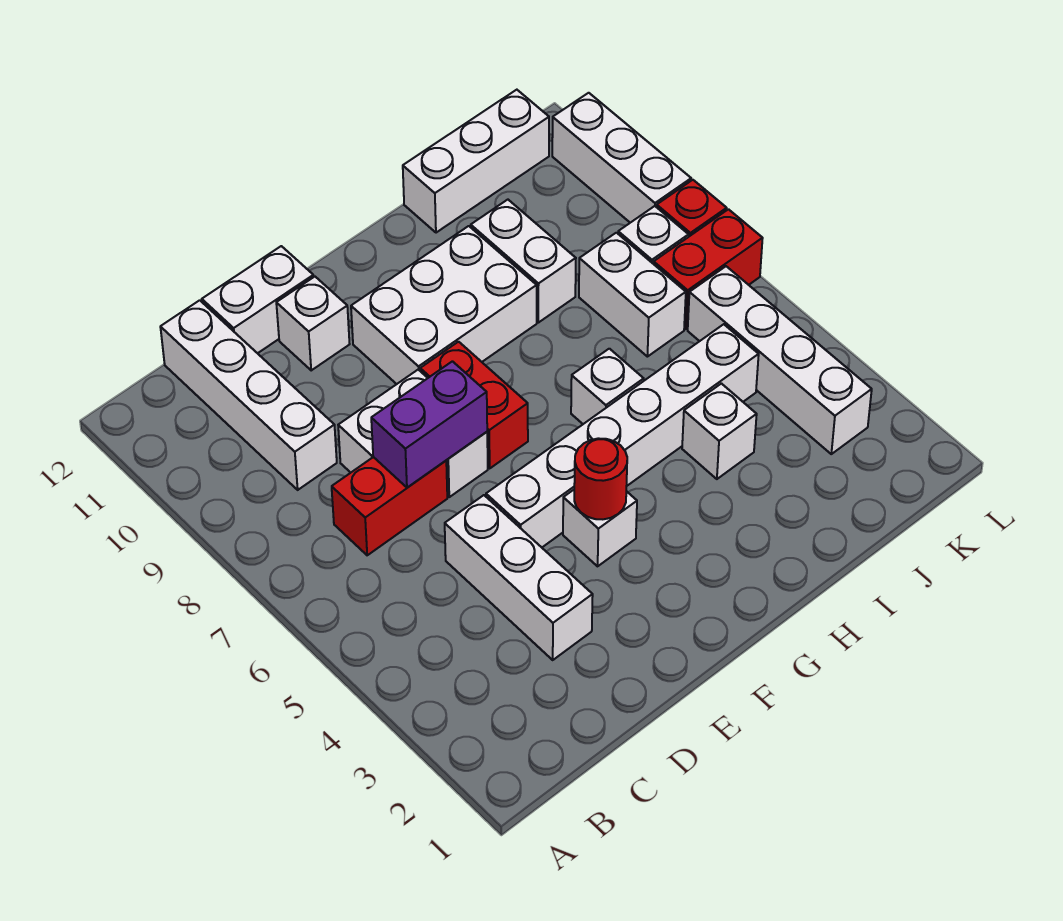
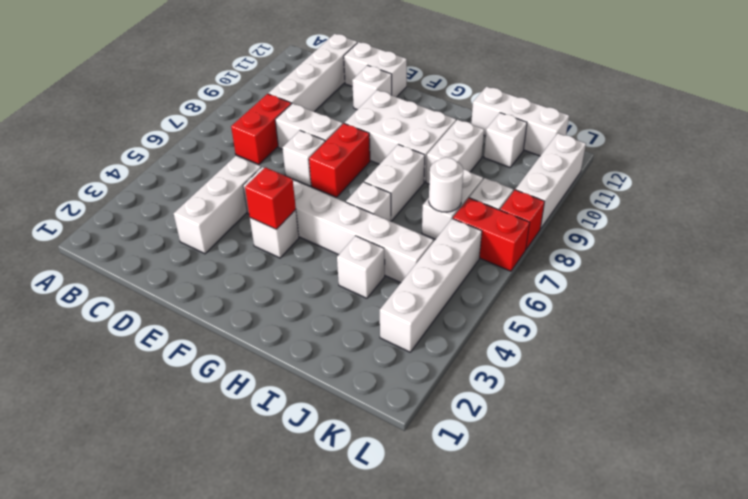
red brick C7:D7 level 1 -> red brick C7:C8 level 1
purple brick D7:E7 level 2 -> none
red round brick F4 level 2 -> red brick F4 level 2
none -> white brick H7:H8 level 1
none -> white round brick J7 level 2
none -> white brick J11 level 1

